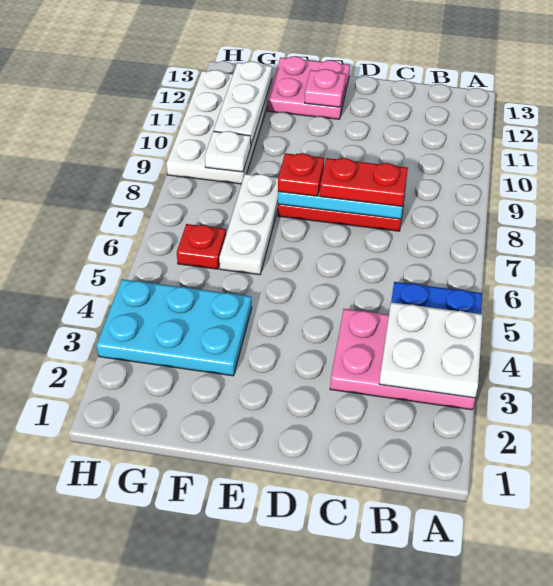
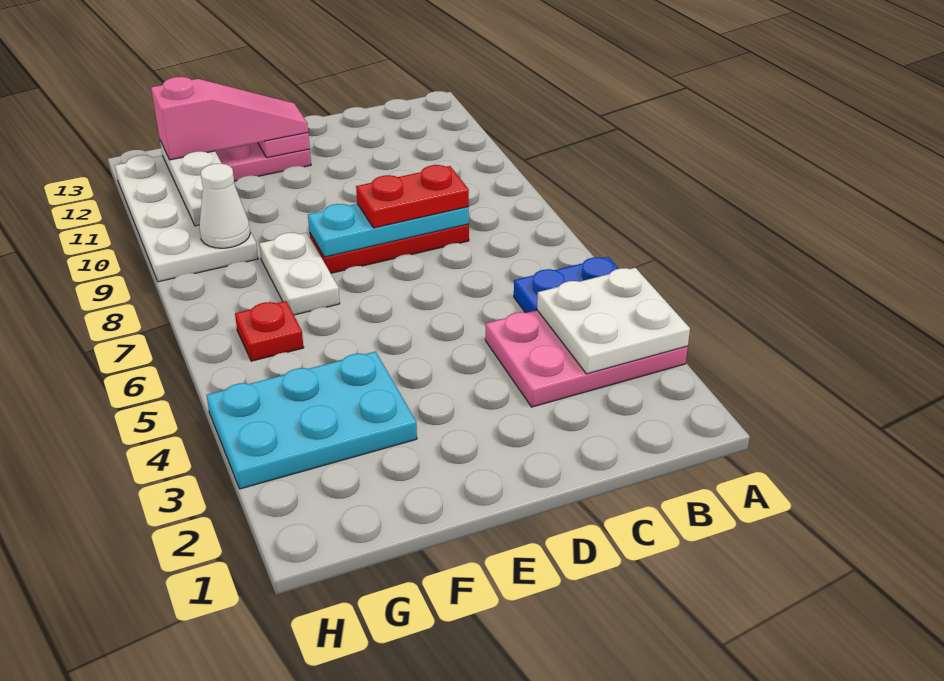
red plate E8 level 3 -> none
none -> pink slope E12:G12 level 3 top G
white plate F6:F8 level 1 -> white plate F7:F8 level 1
white plate G9 level 2 -> white cone G9 level 2

